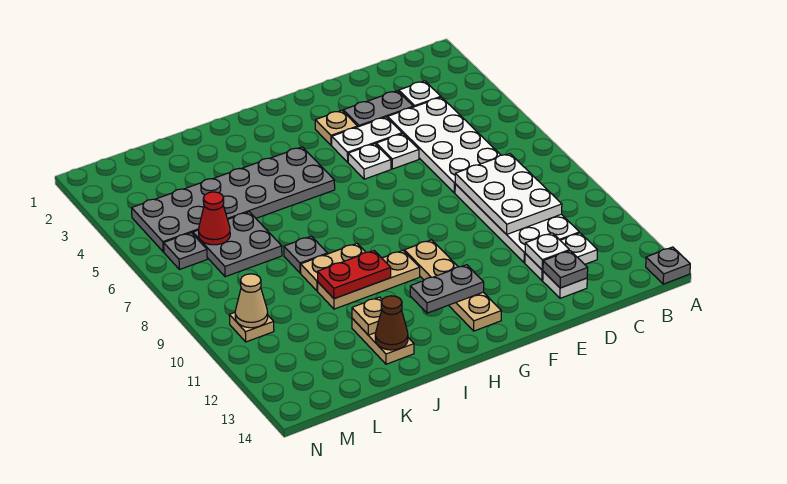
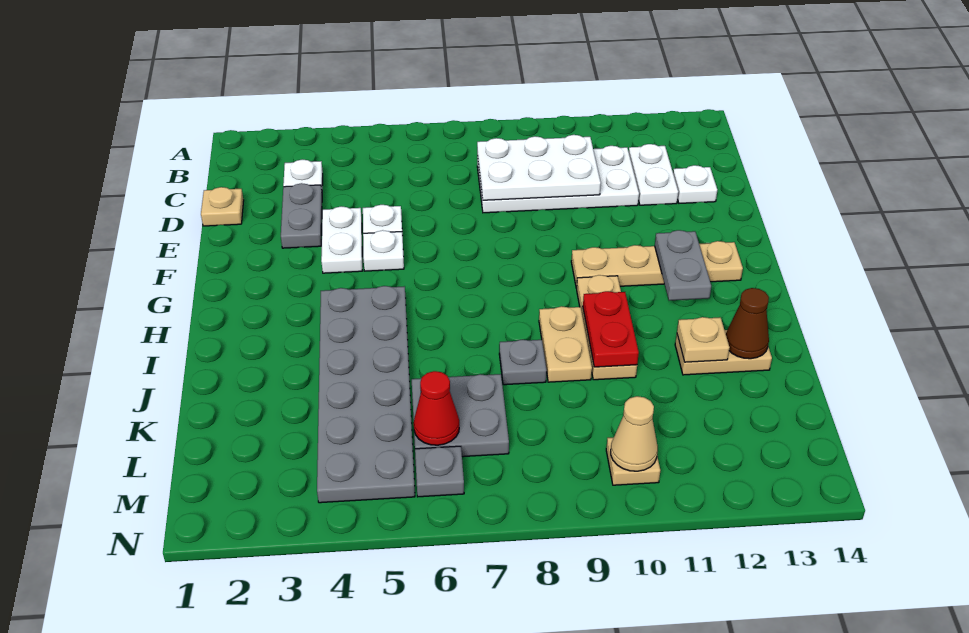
grey plate A14 level 1 -> none
white plate C4:D7 level 1 -> none
white plate D12 level 2 -> none
grey plate D13 level 2 -> none
tan plate F3 level 1 -> tan plate D1 level 1

